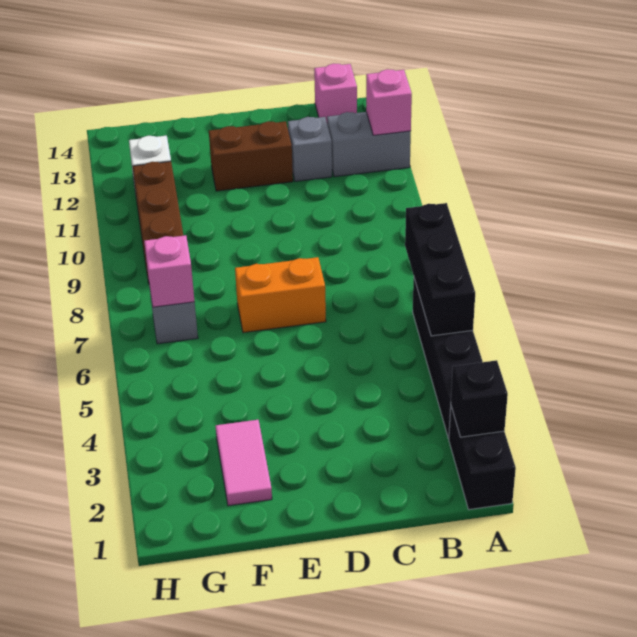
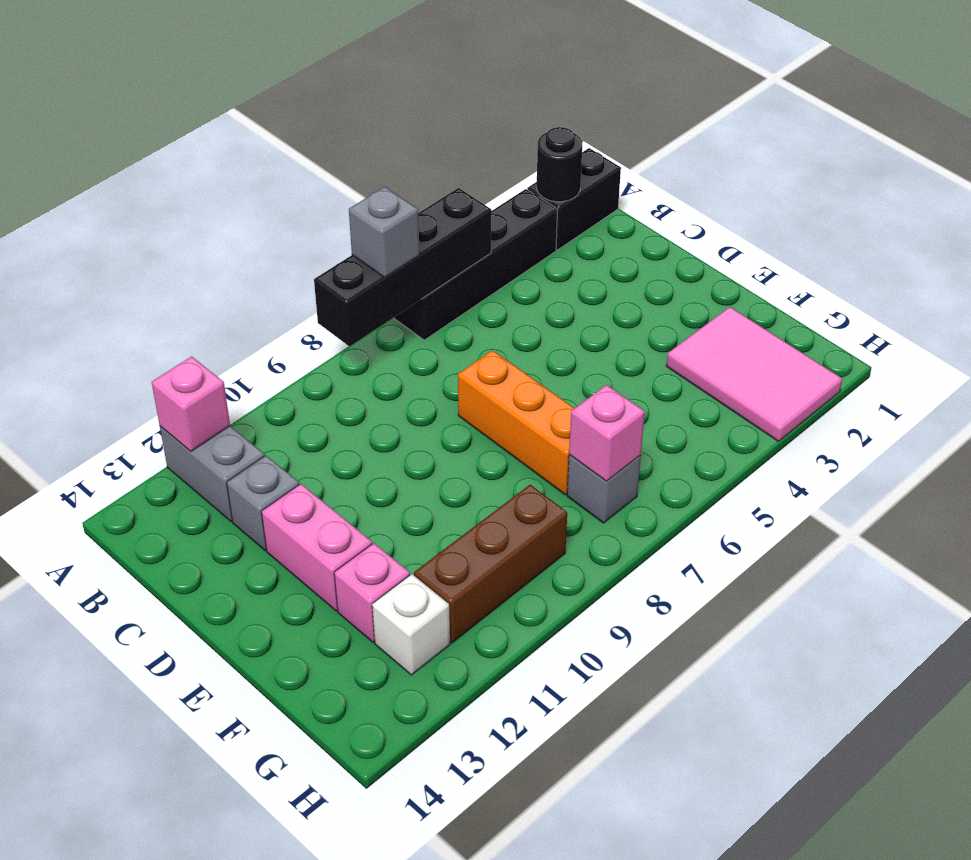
black brick A2 level 2 -> black round brick A2 level 2
black brick A5:A7 level 2 -> black brick A5:A8 level 2
none -> grey brick A7 level 3
pink brick B14 level 1 -> pink brick F12 level 1
orange brick D7:E7 level 1 -> orange brick D7:F7 level 1
brown brick D12:E12 level 1 -> pink brick D12:E12 level 1
pink tile F2:F3 level 1 -> pink tile F2:H3 level 1

